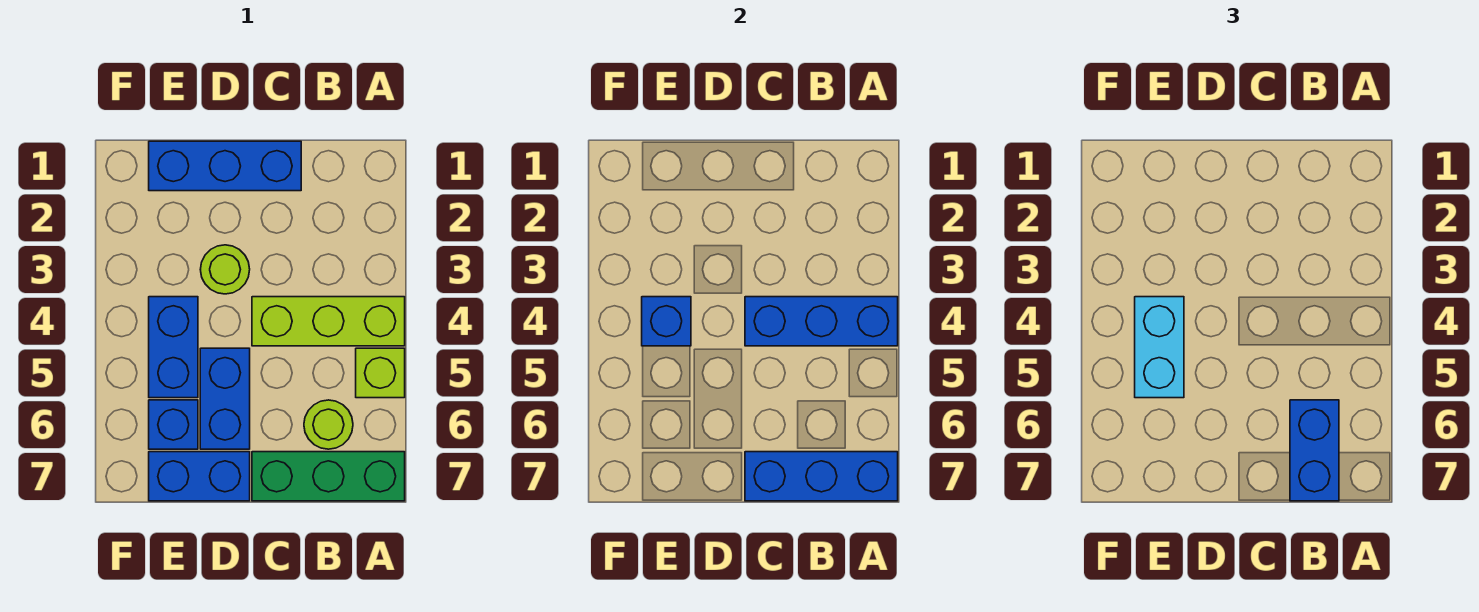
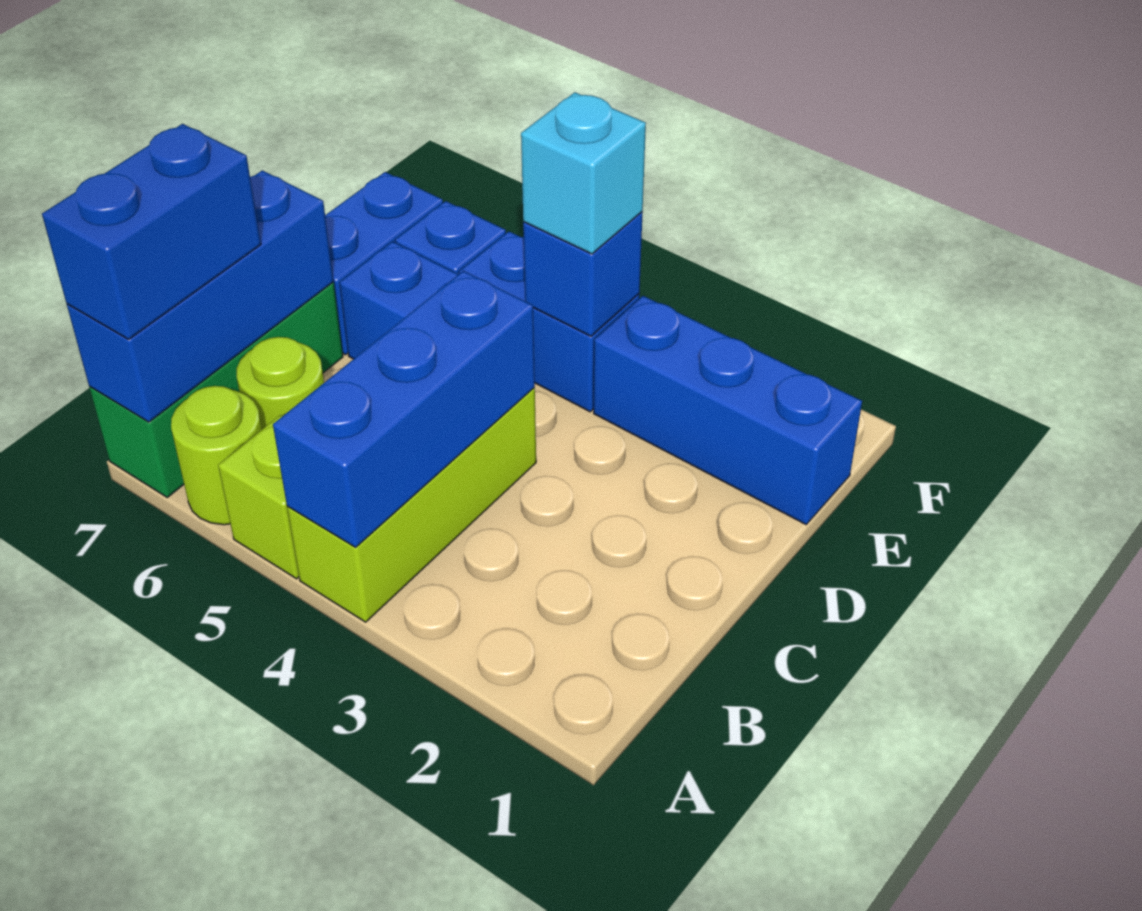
blue brick B6:B7 level 3 -> blue brick A7:B7 level 3
blue brick C1:E1 level 1 -> blue brick E1:E3 level 1
lime round brick D3 level 1 -> lime round brick A6 level 1
cyan brick E4:E5 level 3 -> cyan brick E4 level 3

